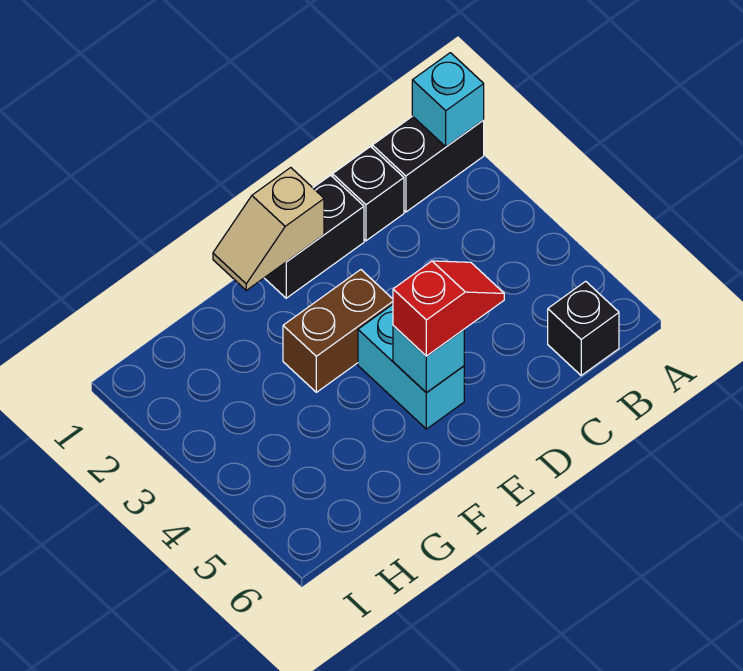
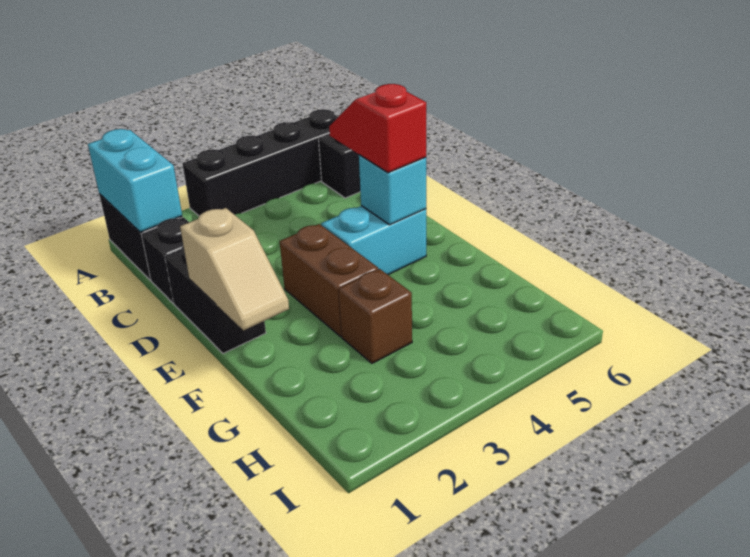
cyan brick A1 level 2 -> cyan brick A1:B1 level 2
none -> black brick A3:A6 level 1
none -> brown brick G3 level 1

